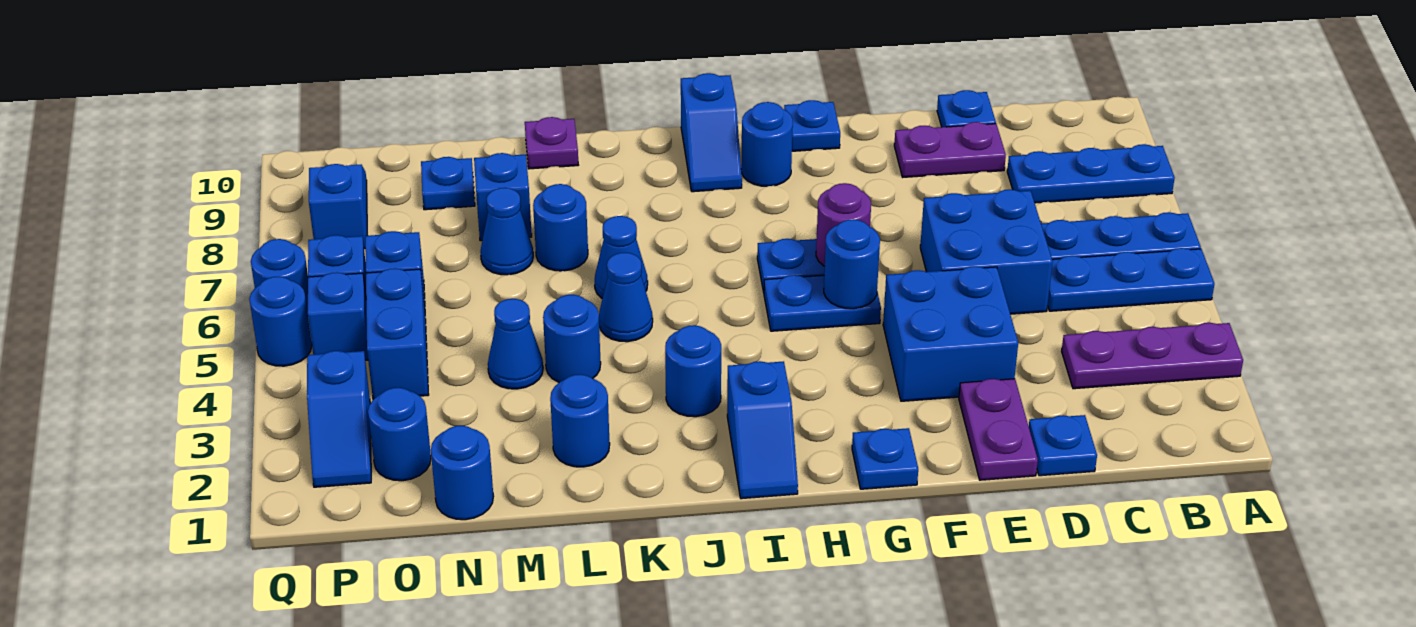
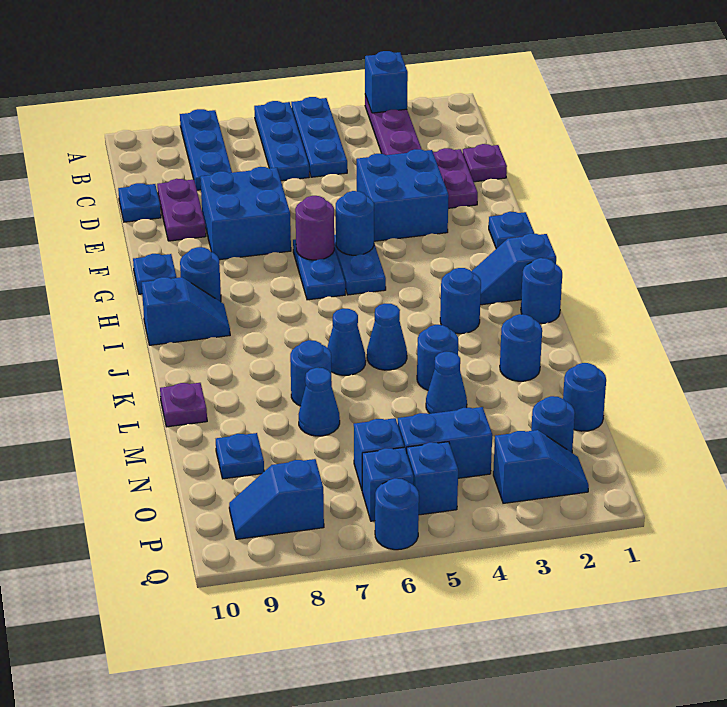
blue plate D1 level 1 -> purple plate D1 level 1
blue brick D5:E6 level 1 -> blue brick E7:F8 level 1
purple plate E1:E2 level 1 -> purple plate D2:E2 level 1
blue slope I1:I2 level 1 top 2 -> blue slope I1:I2 level 1 top 1
blue brick M8 level 1 -> blue brick A3 level 2
blue round brick Q5 level 1 -> blue round brick J1 level 1

